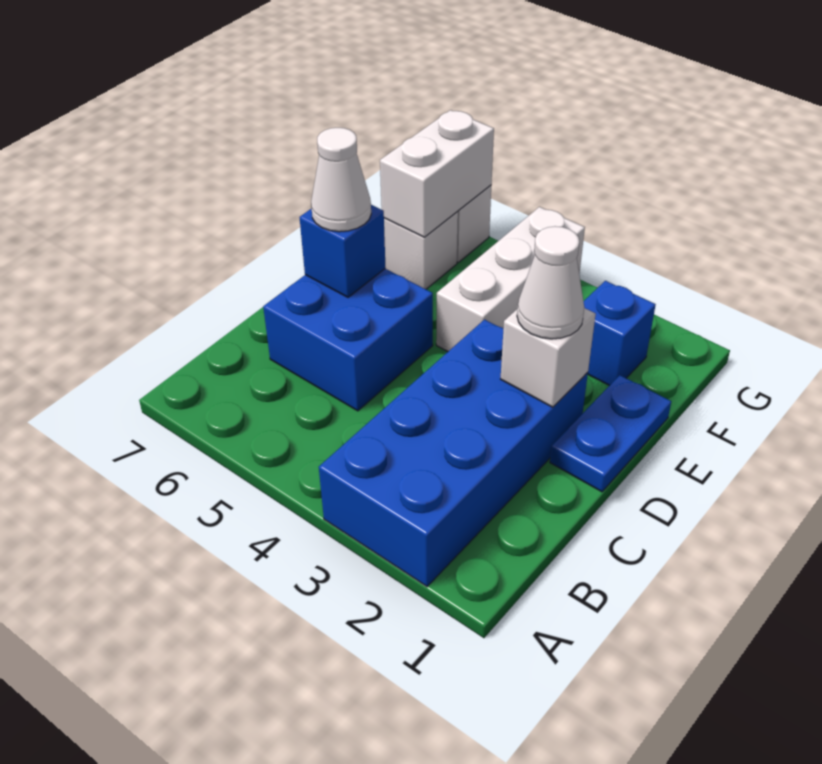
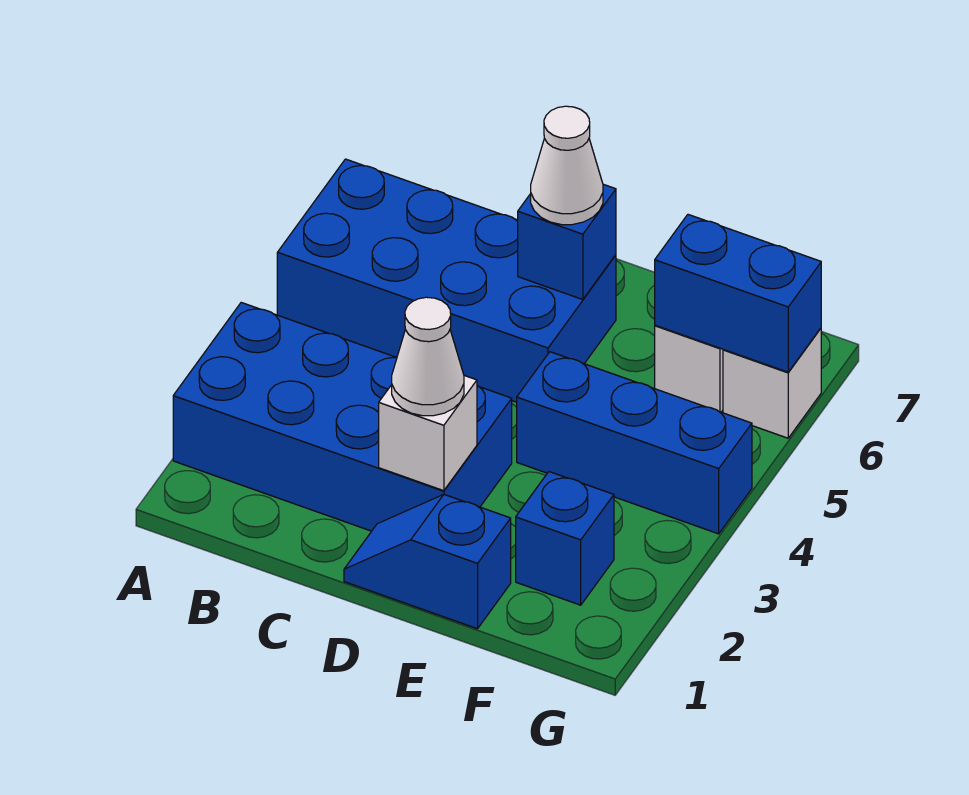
blue brick C5:D6 level 1 -> blue brick A5:D6 level 1
blue plate D1:E1 level 1 -> blue slope D1:E1 level 1 top E
white brick E4:G4 level 1 -> blue brick E4:G4 level 1
white brick F6:G6 level 2 -> blue brick F6:G6 level 2

